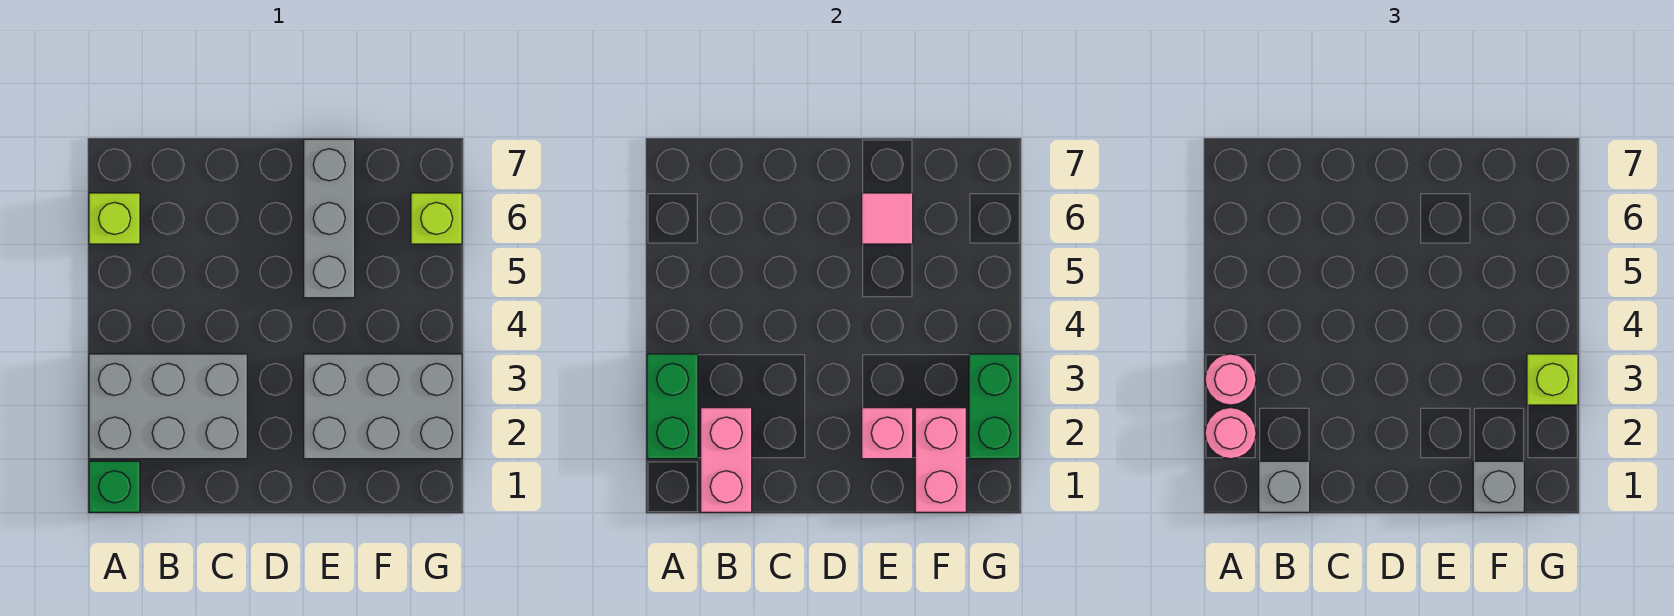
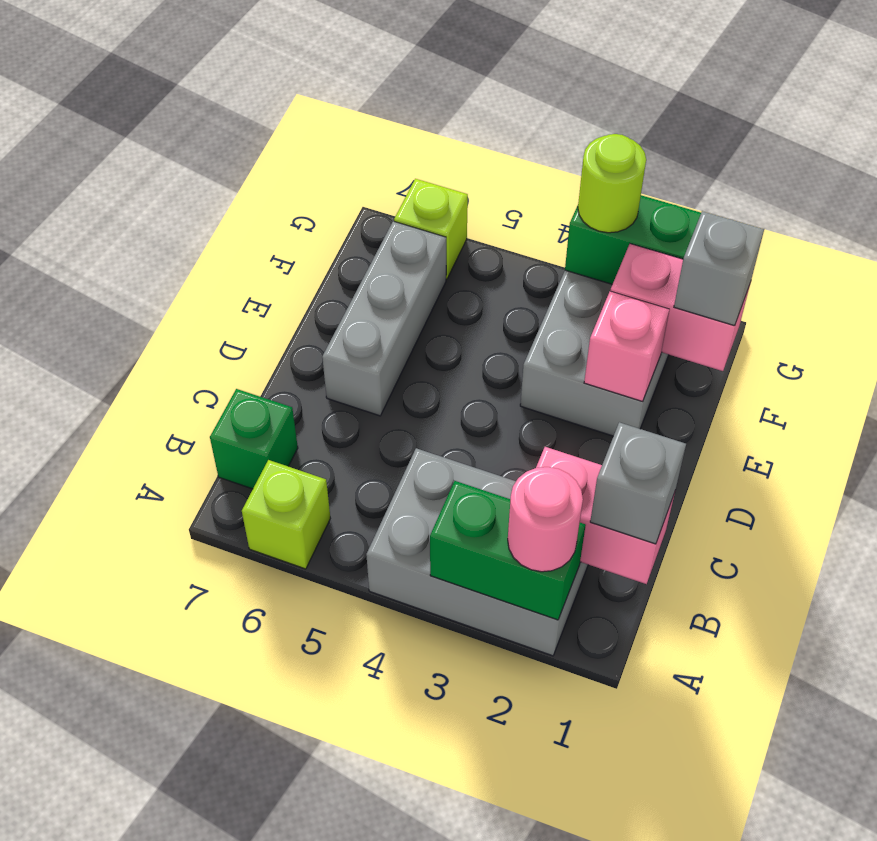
green brick A1 level 1 -> green brick B7 level 1
grey brick A2:C3 level 1 -> grey brick A2:B4 level 1
pink round brick A3 level 3 -> none
grey brick E5:E7 level 1 -> grey brick D6:F6 level 1
pink tile E6 level 2 -> none
lime brick G3 level 3 -> lime round brick G3 level 3

